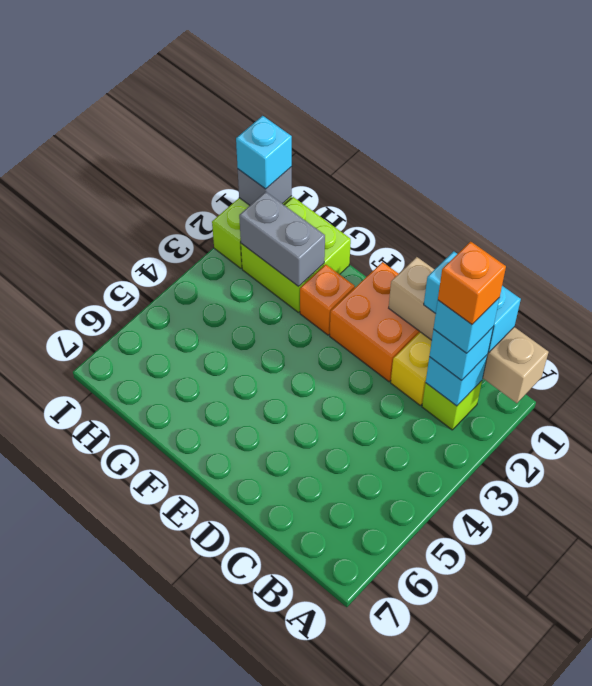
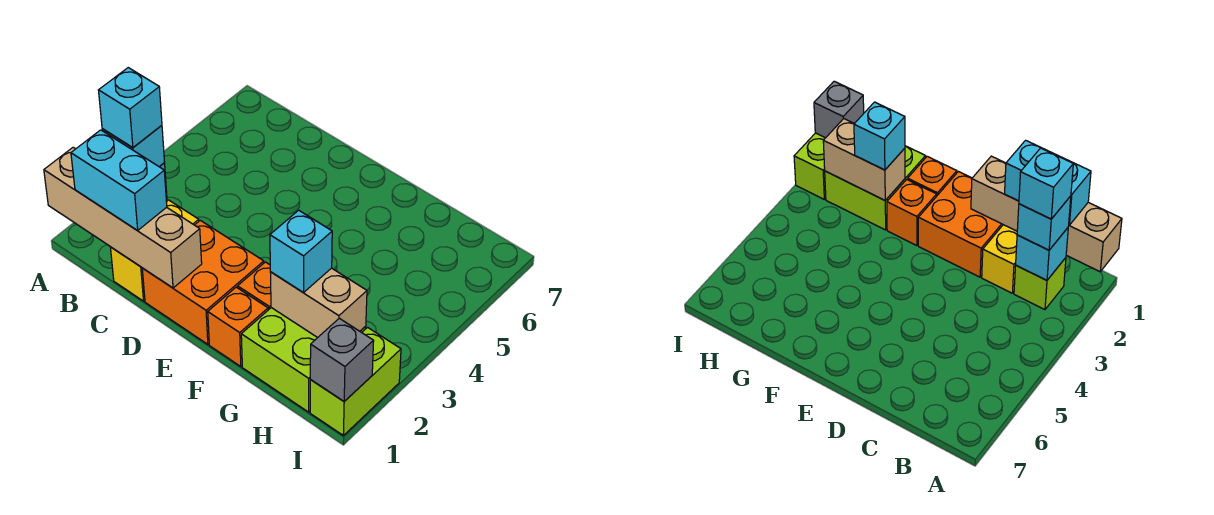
orange brick B2 level 5 -> orange brick F1 level 1
grey brick G2:H2 level 2 -> tan brick G2:H2 level 2
cyan brick I1 level 3 -> cyan brick G2 level 3

